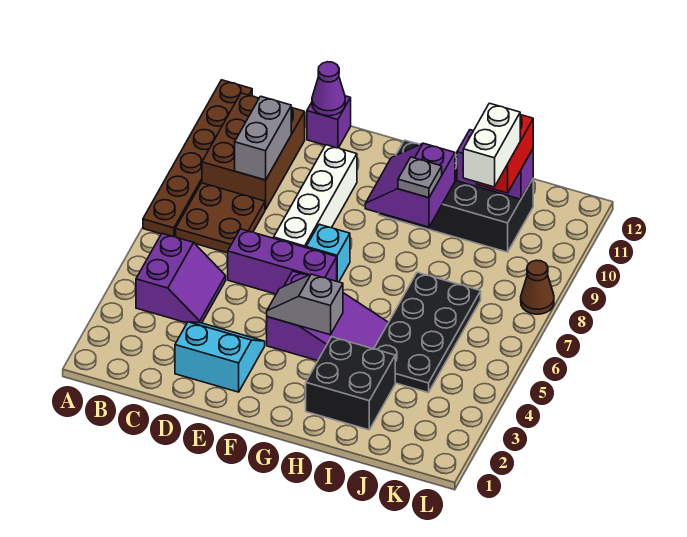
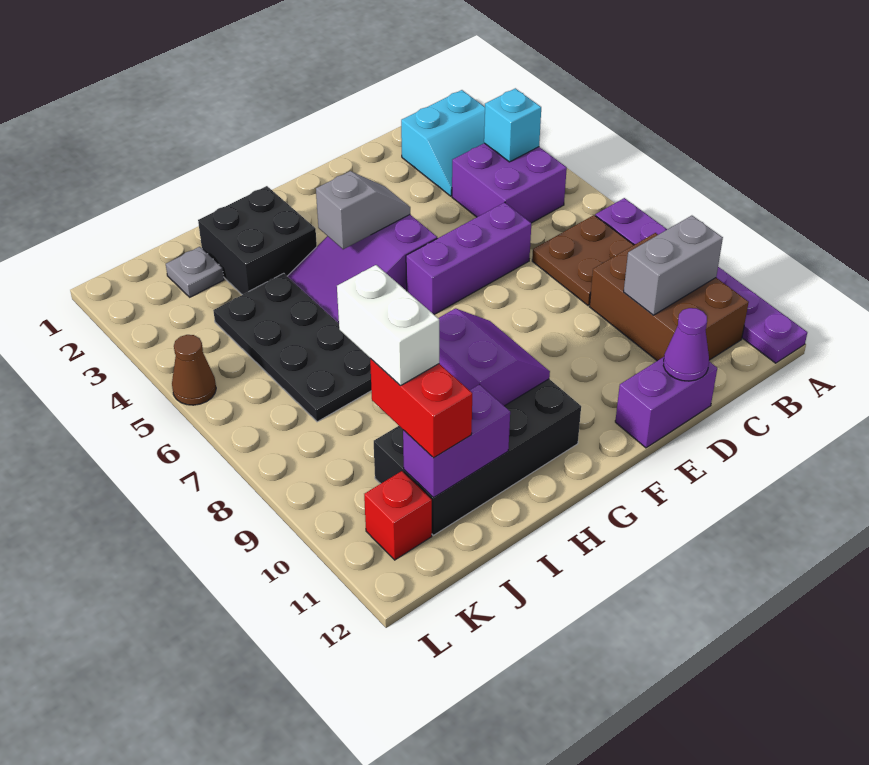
brown plate A7:A12 level 1 -> purple plate A7:A12 level 1
purple slope B4:C5 level 1 top B -> purple brick B4:C5 level 1
grey brick C9:C10 level 2 -> grey brick B10:C10 level 2
cyan slope D2:E3 level 1 top 2 -> cyan slope B2:C3 level 1 top 2
purple brick D12 level 1 -> purple brick D12:E12 level 1
white brick E7:E10 level 1 -> none
cyan brick F7 level 1 -> cyan brick B4 level 2
grey plate H9 level 3 -> grey plate J2 level 1
none -> red brick K11 level 1
brown cone L8 level 1 -> brown cone L5 level 1

